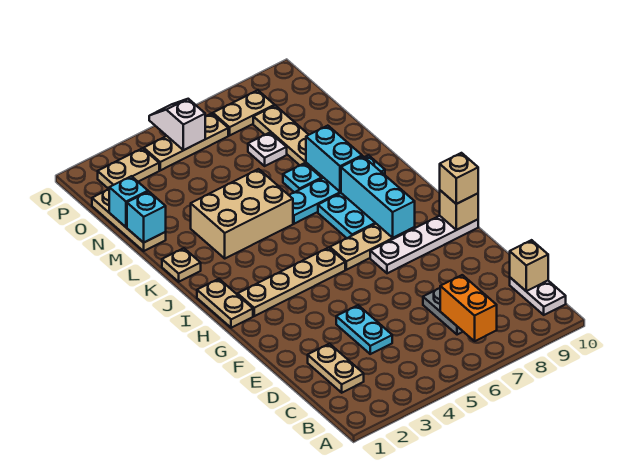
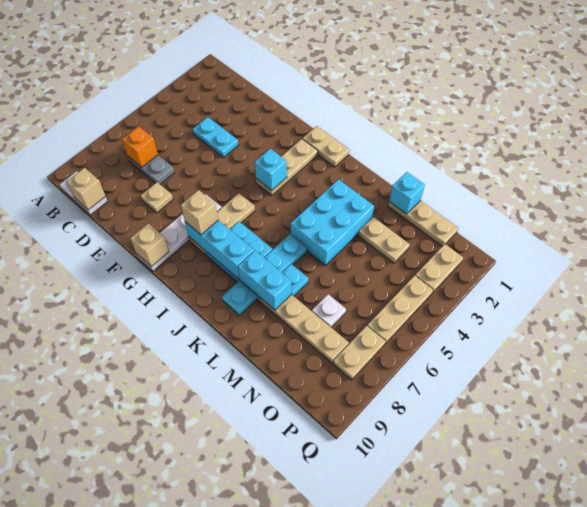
orange brick B7:C7 level 2 -> orange brick C7 level 2
tan plate C2:D2 level 1 -> tan plate M3:N3 level 1
tan brick G10 level 3 -> tan brick H8 level 3
tan plate H2:H5 level 1 -> tan plate H2:H4 level 1
tan plate K1 level 1 -> tan plate E8 level 1
tan brick K3:L5 level 1 -> cyan brick K3:L5 level 1
cyan brick N1 level 2 -> cyan brick H4 level 2
white slope P5:Q5 level 2 top P -> none

